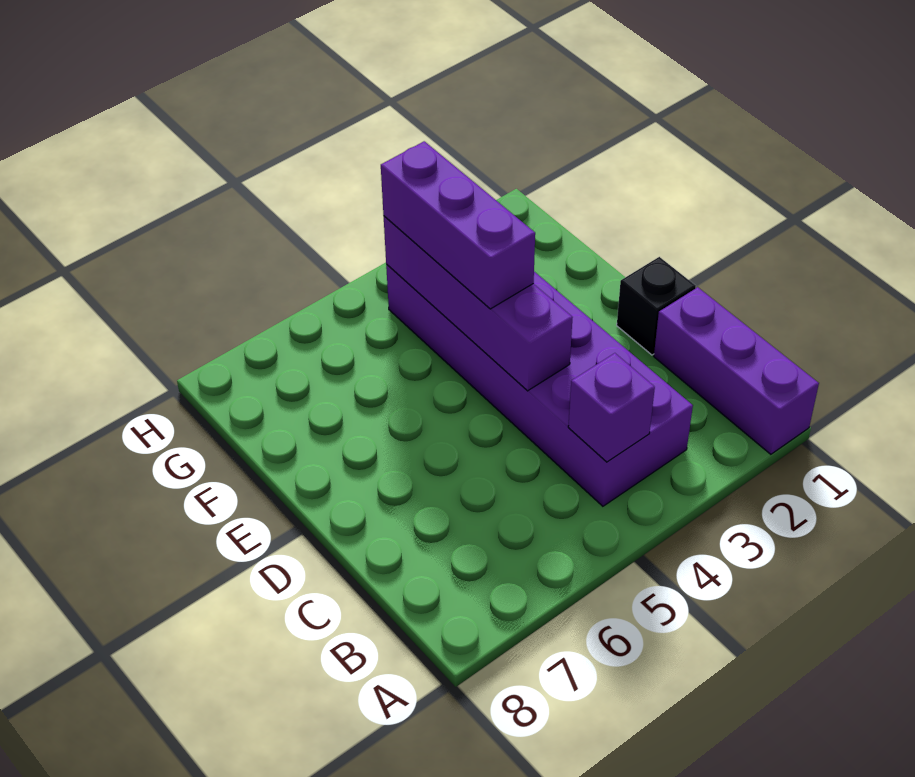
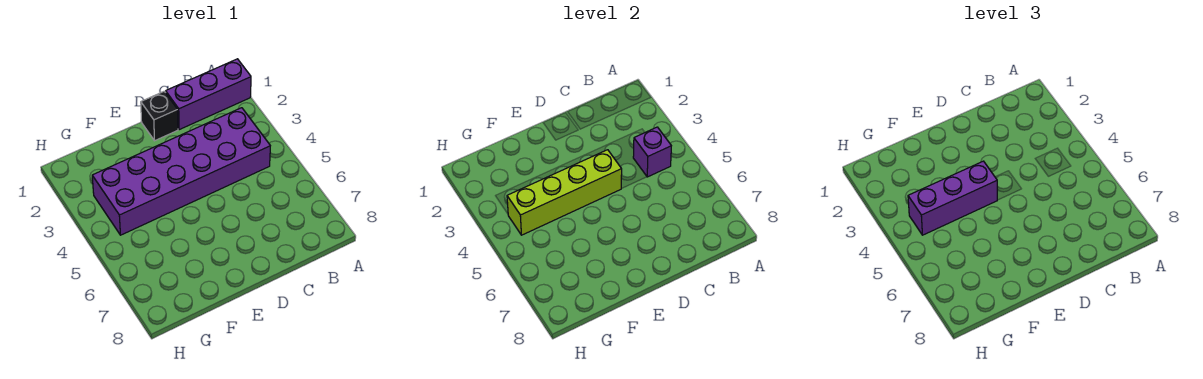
purple brick D4:G4 level 2 -> lime brick D4:G4 level 2

